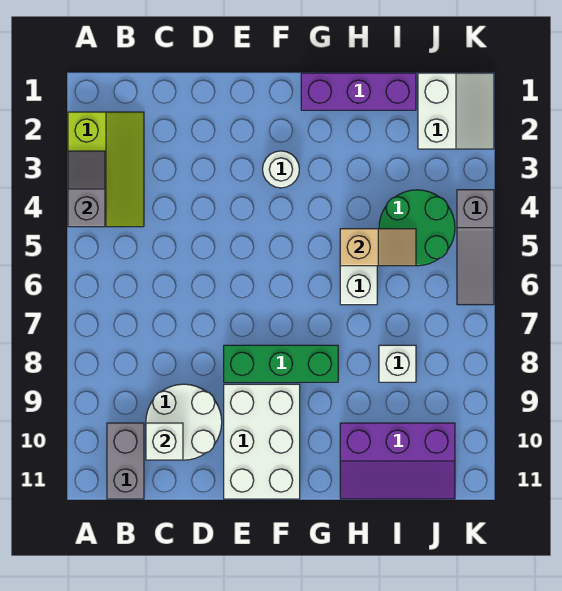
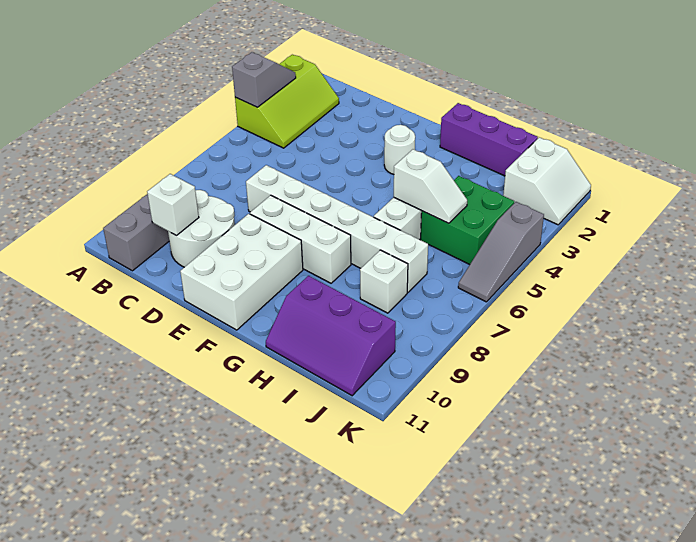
none -> white brick D7:I7 level 1
green brick E8:G8 level 1 -> white brick E8:G8 level 1
tan slope H5:I5 level 2 top H -> white slope H5:I5 level 2 top H
green round brick I4:J5 level 1 -> green brick I4:J5 level 1

